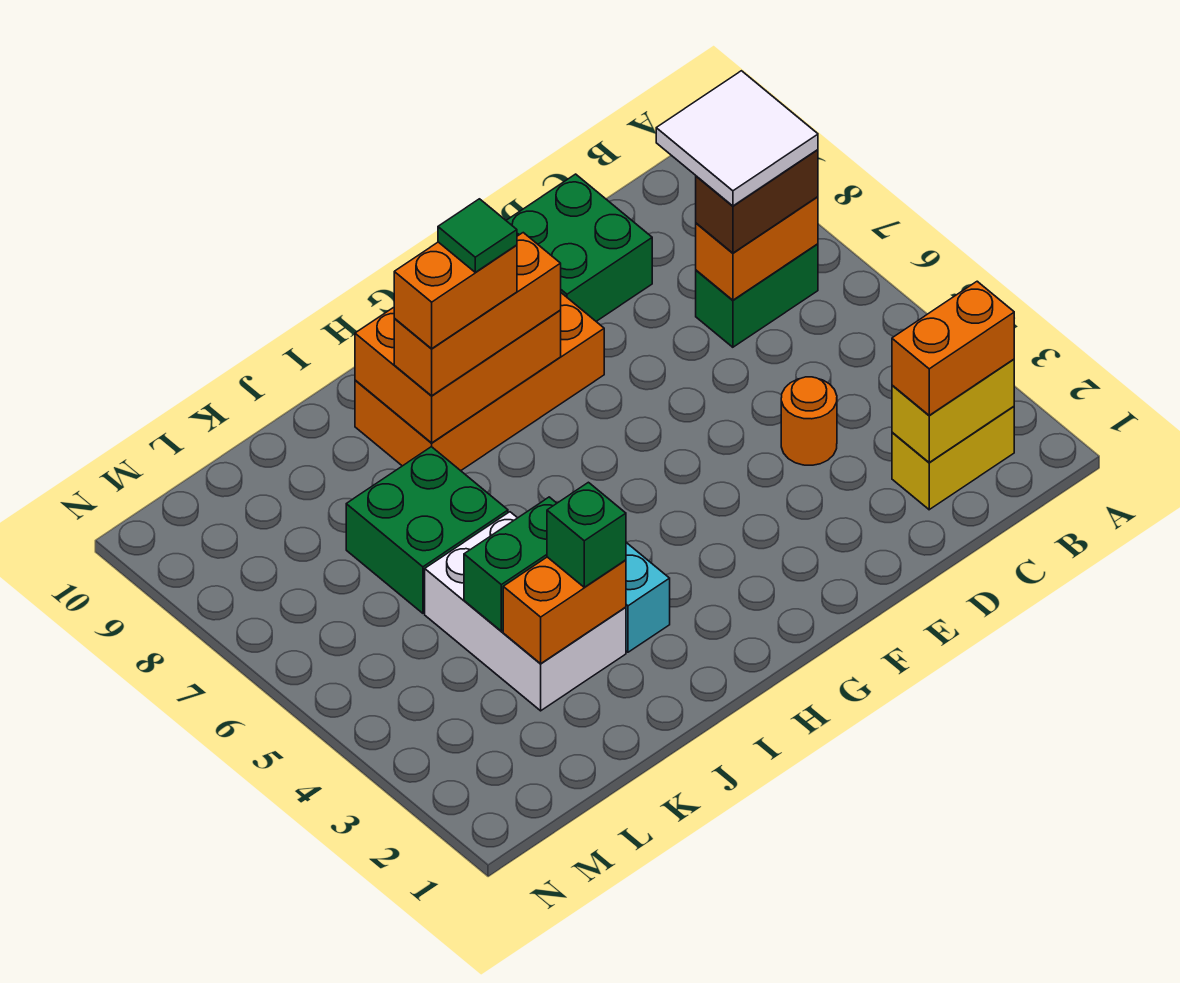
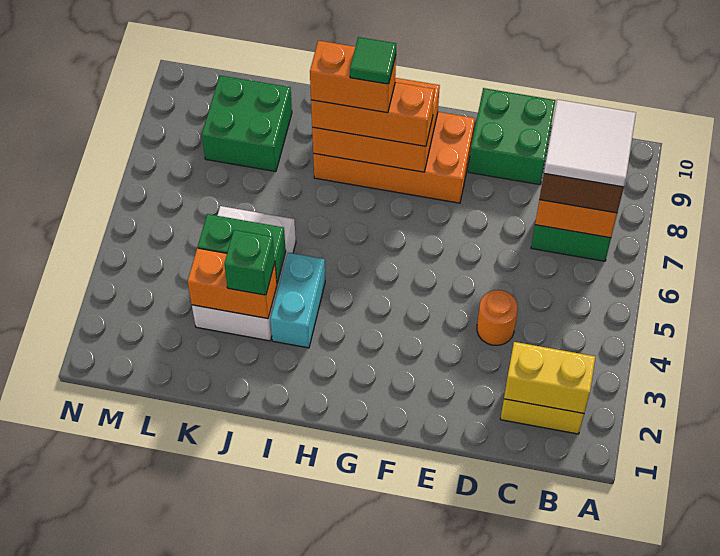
orange brick B2:C2 level 3 -> none
green brick J6:K7 level 1 -> green brick K8:L9 level 1

